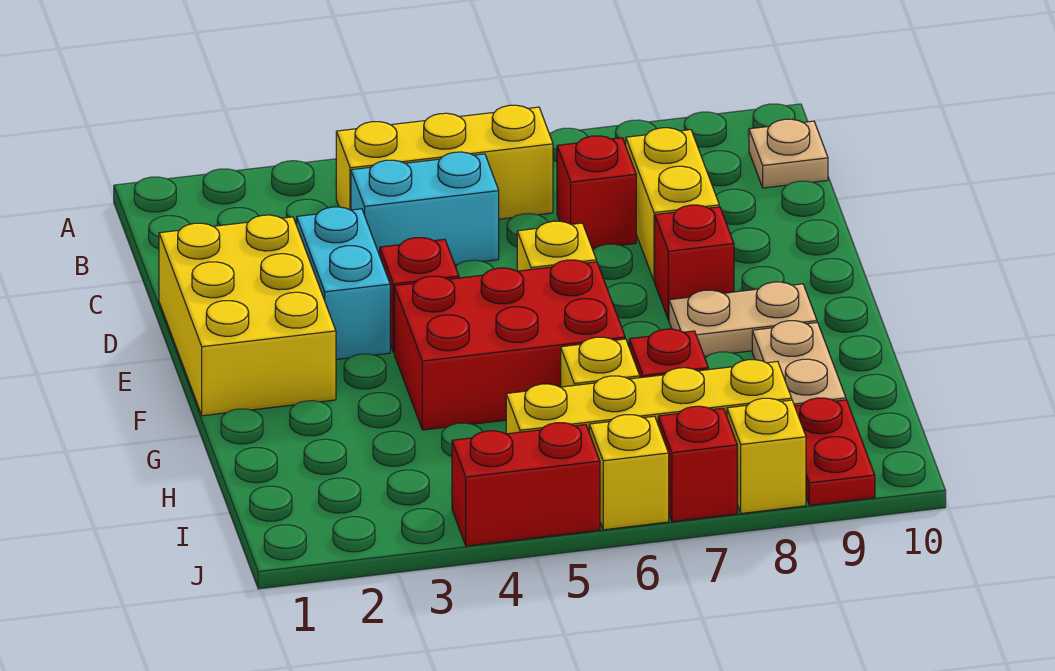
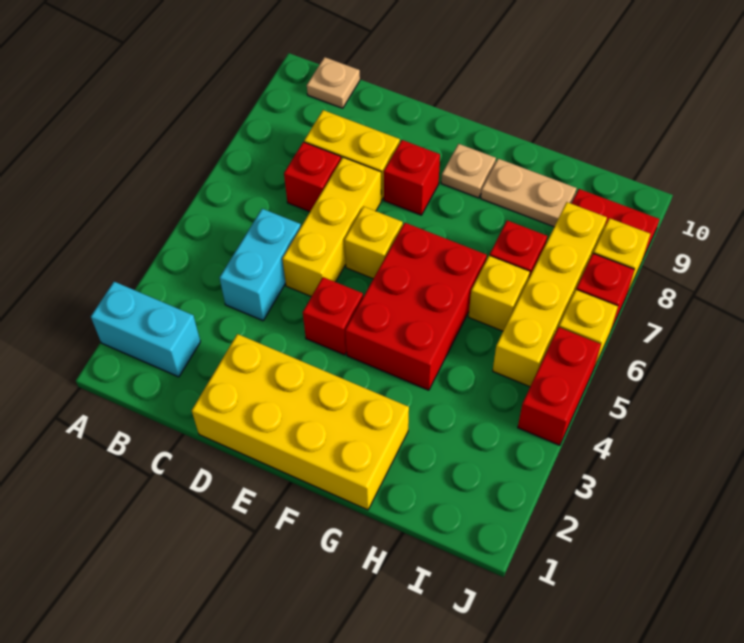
yellow brick B4:B6 level 1 -> yellow brick D5:D7 level 1
yellow brick D1:F2 level 1 -> yellow brick D1:G2 level 1
cyan brick D3:E3 level 1 -> cyan brick A2:B2 level 1
tan plate F8:F9 level 1 -> tan plate F9 level 1

